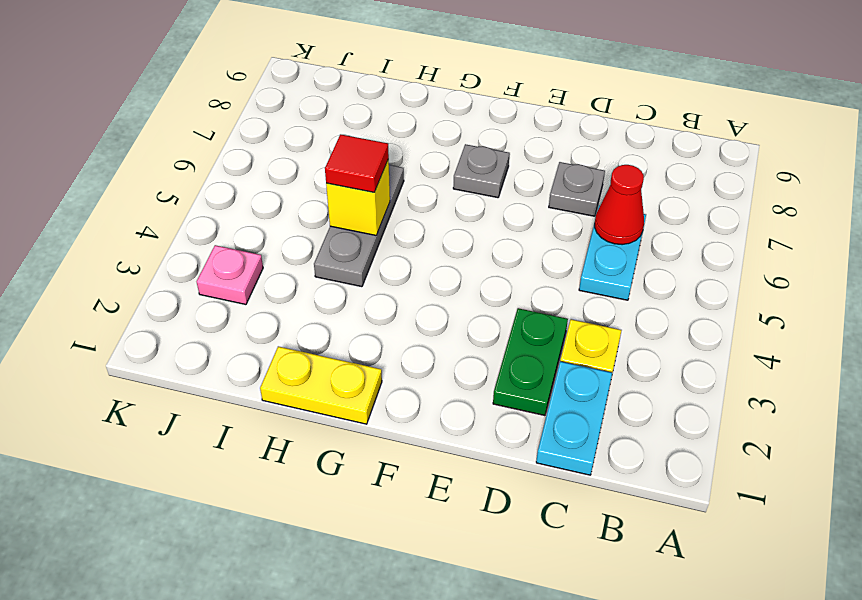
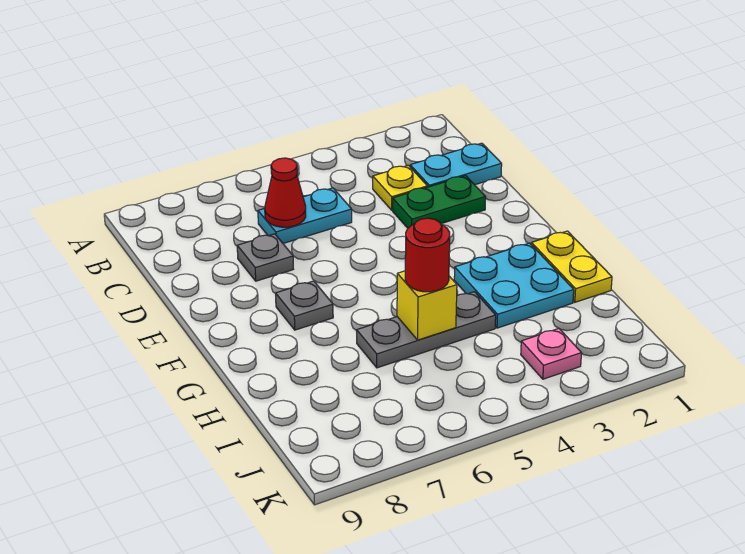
none -> cyan plate G2:H3 level 1
red tile H5 level 3 -> red round brick H5 level 3

